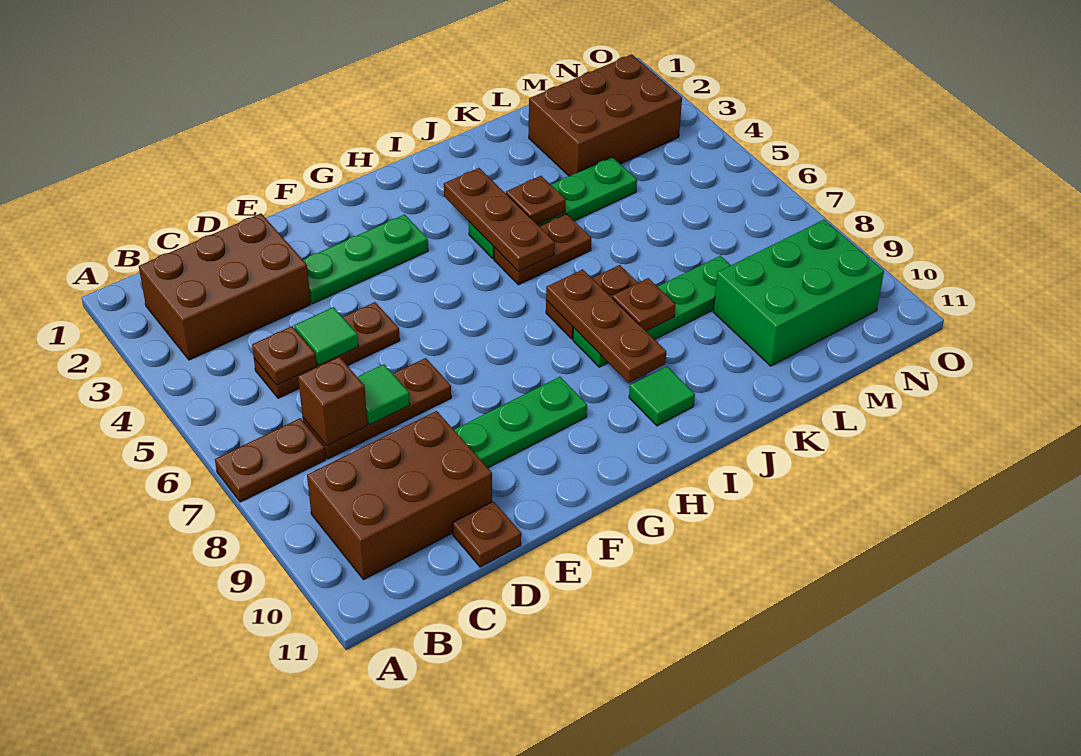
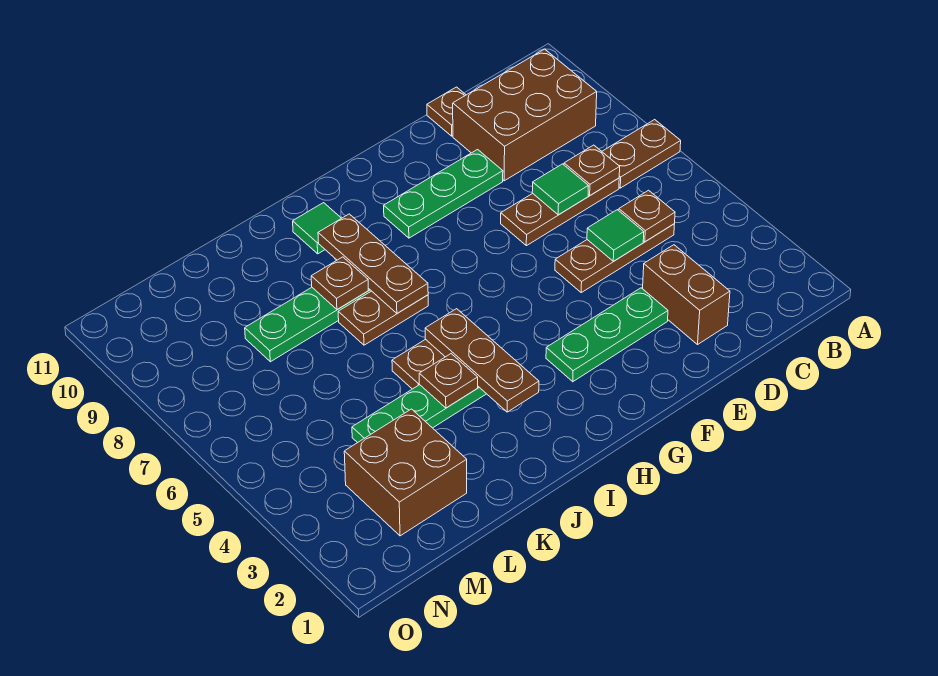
brown brick B2:D3 level 1 -> brown brick D2:D3 level 1
brown brick C7 level 2 -> brown plate C7 level 2
brown brick L2:N3 level 1 -> brown brick L2:M3 level 1
green brick L9:N10 level 1 -> none

